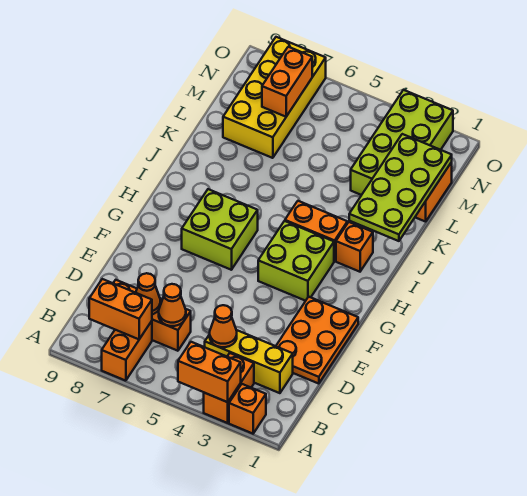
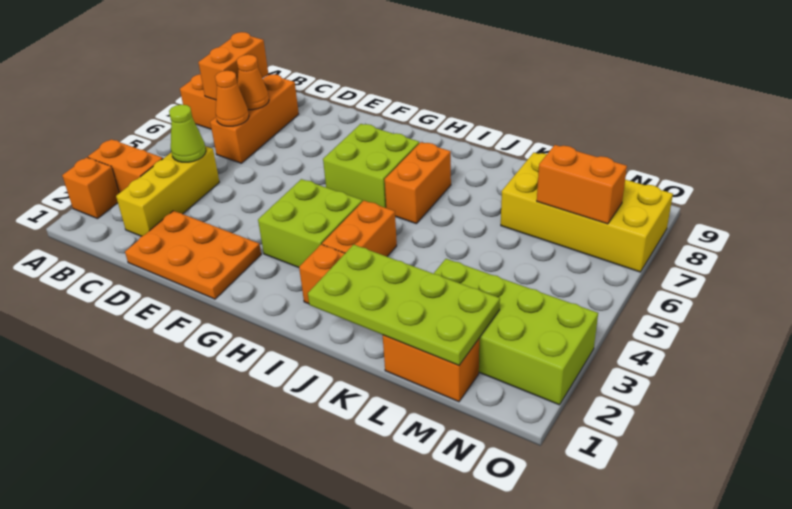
orange brick A3:A4 level 2 -> orange brick I6:I7 level 1
orange cone C4 level 2 -> lime cone C4 level 2

